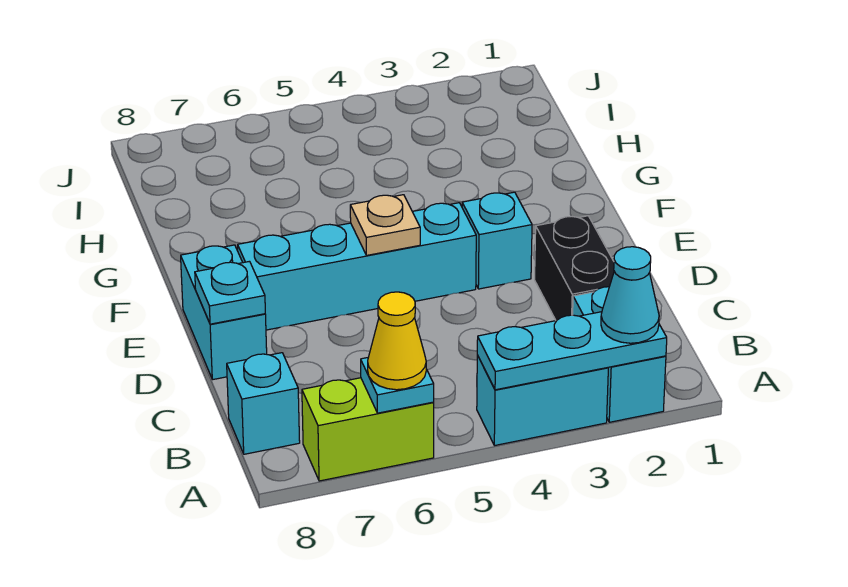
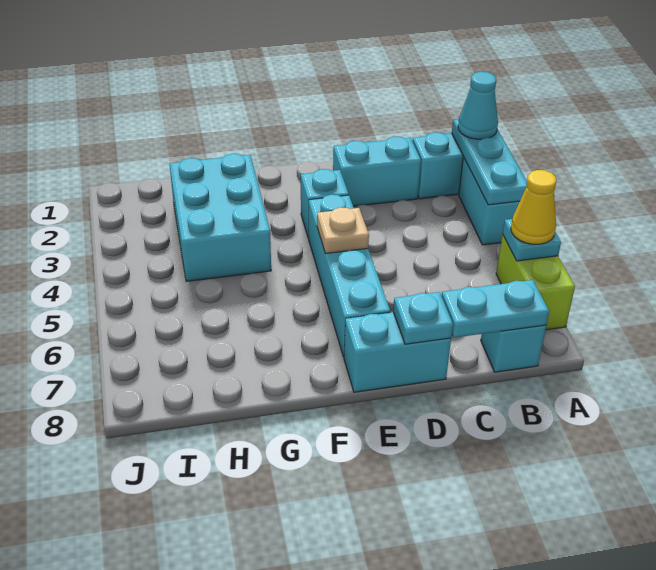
none -> cyan plate B8:C8 level 2
black brick C2:D2 level 1 -> cyan brick C2:D2 level 1
none -> cyan brick G2:H4 level 1

